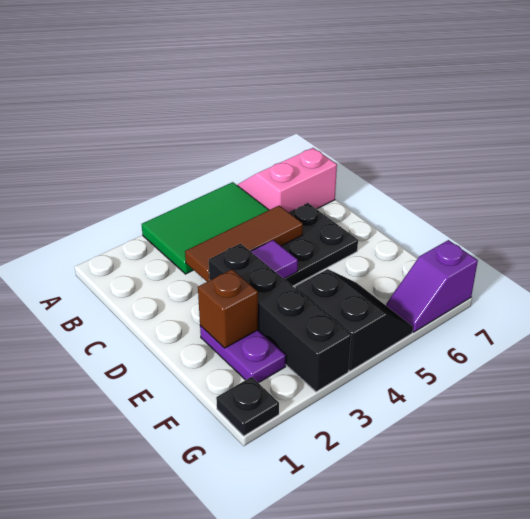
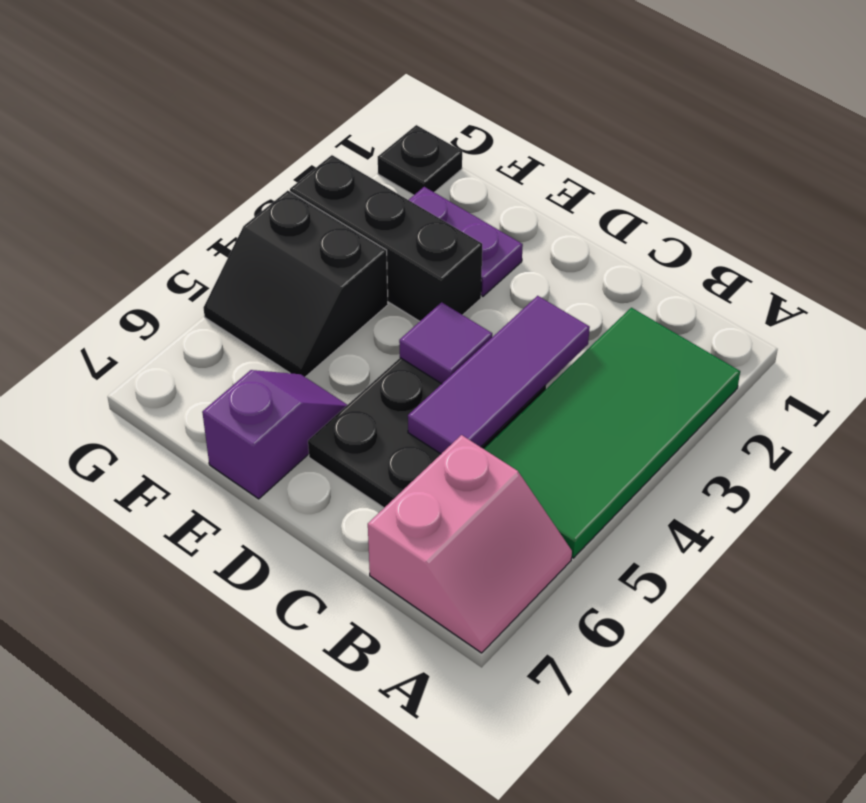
green tile A3:B5 level 1 -> green tile A2:B5 level 1
brown tile C3:C5 level 2 -> purple tile C3:C5 level 2
black brick D3:G3 level 1 -> black brick E3:G3 level 1
brown brick E2 level 2 -> none
purple slope G6:G7 level 1 top 7 -> purple slope E6:E7 level 1 top 7

